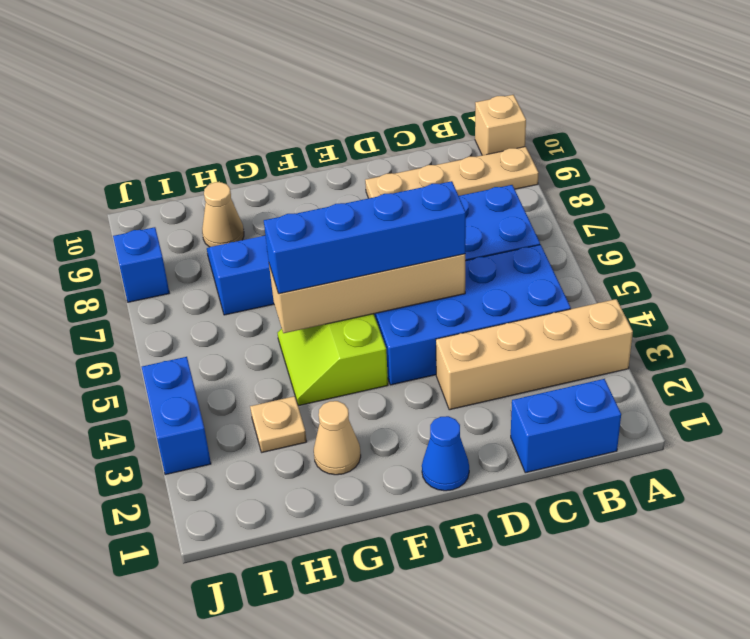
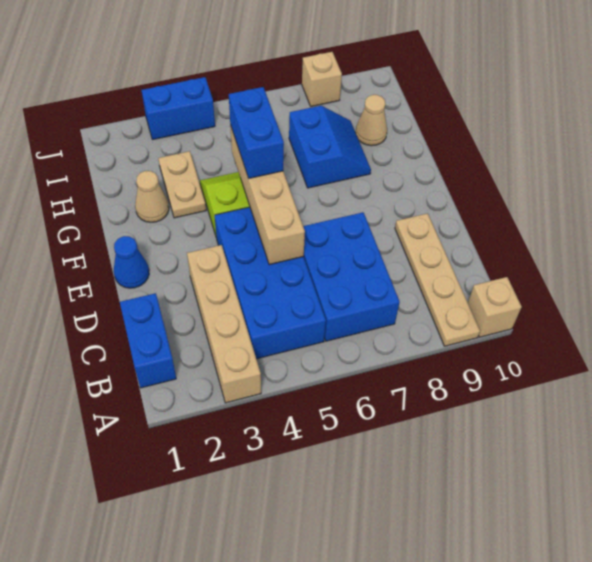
blue brick D5:G5 level 3 -> blue brick F5:G5 level 3
tan plate H3 level 1 -> tan plate G3:H3 level 1
blue brick J8 level 1 -> tan brick J8 level 1

